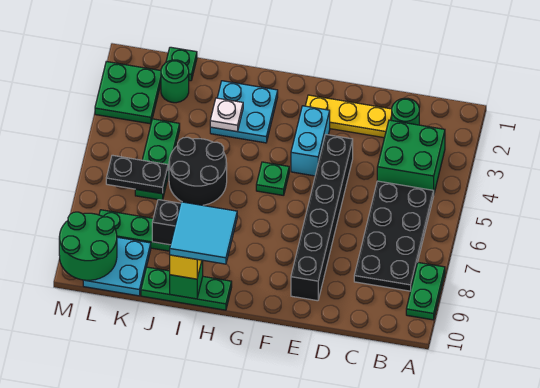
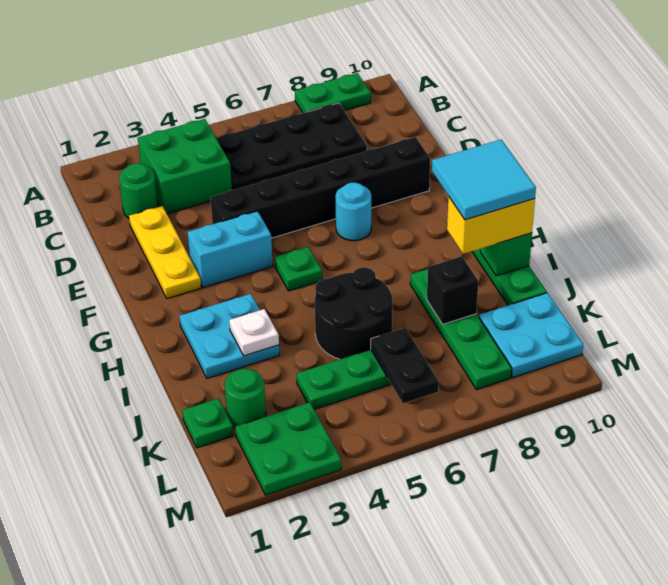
none -> cyan round brick F7 level 1
green round brick L9:M10 level 2 -> none

